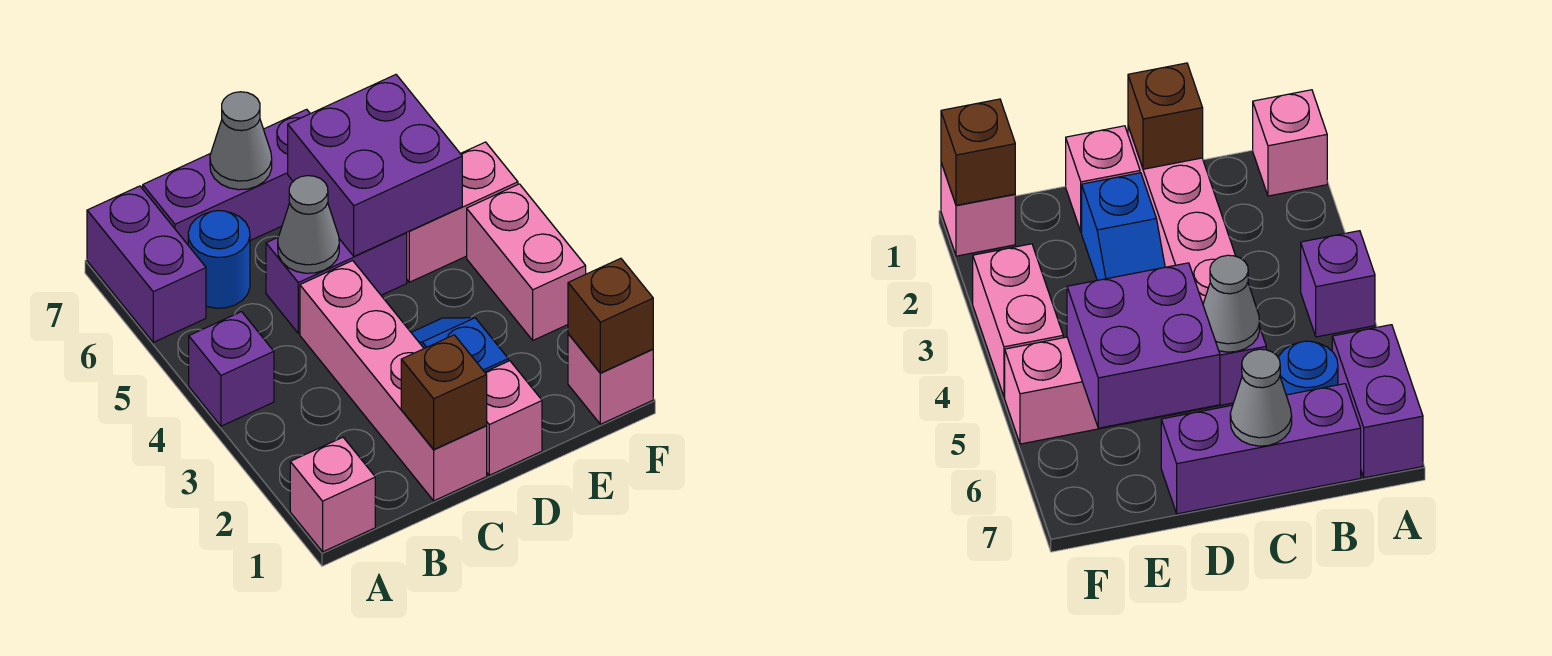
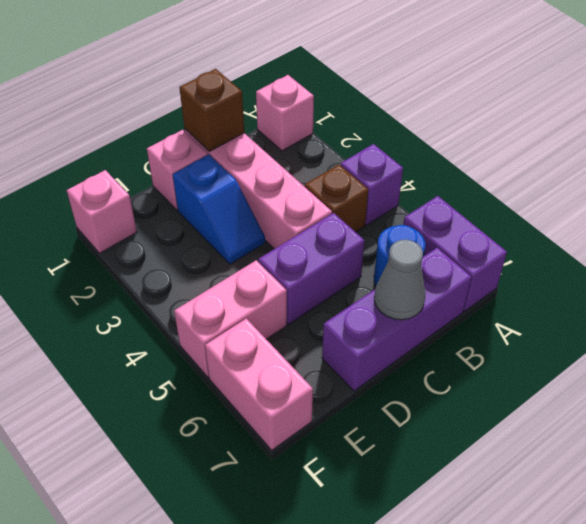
grey cone C5 level 2 -> none
purple brick D5:E6 level 2 -> none
brown brick F1 level 2 -> brown brick B4 level 1
pink brick F3:F4 level 1 -> pink brick F6:F7 level 1

